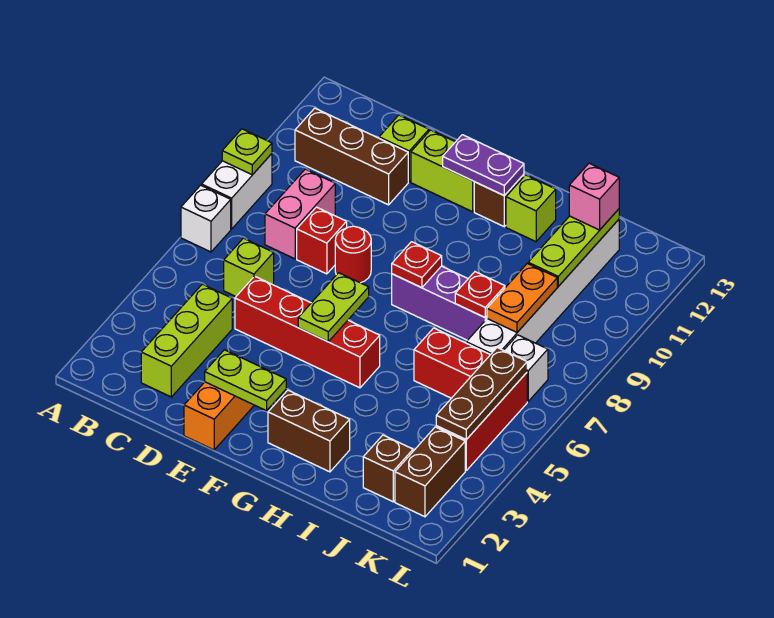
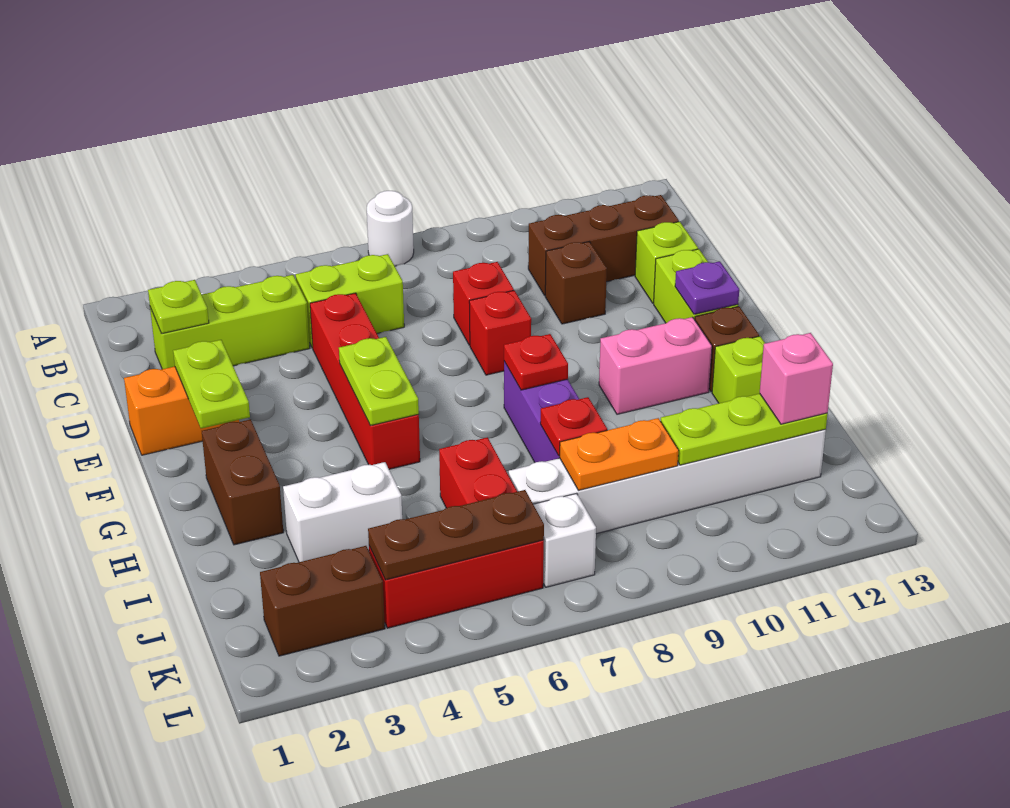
white brick A7 level 1 -> white round brick A7 level 1
white brick A8:A9 level 1 -> white brick I3:I4 level 1
lime plate A9 level 2 -> lime plate C2 level 2
brown brick B11:D11 level 1 -> brown brick C10:C12 level 1
lime brick C6 level 1 -> lime brick C5:C6 level 1
pink brick C8:C9 level 1 -> pink brick G10:G11 level 1
red round brick E8 level 1 -> red brick E8 level 1
lime plate F5:F6 level 2 -> lime plate F5:G5 level 2
purple plate F12:G12 level 2 -> purple plate F12 level 2
brown brick J2 level 1 -> brown brick D10 level 1

